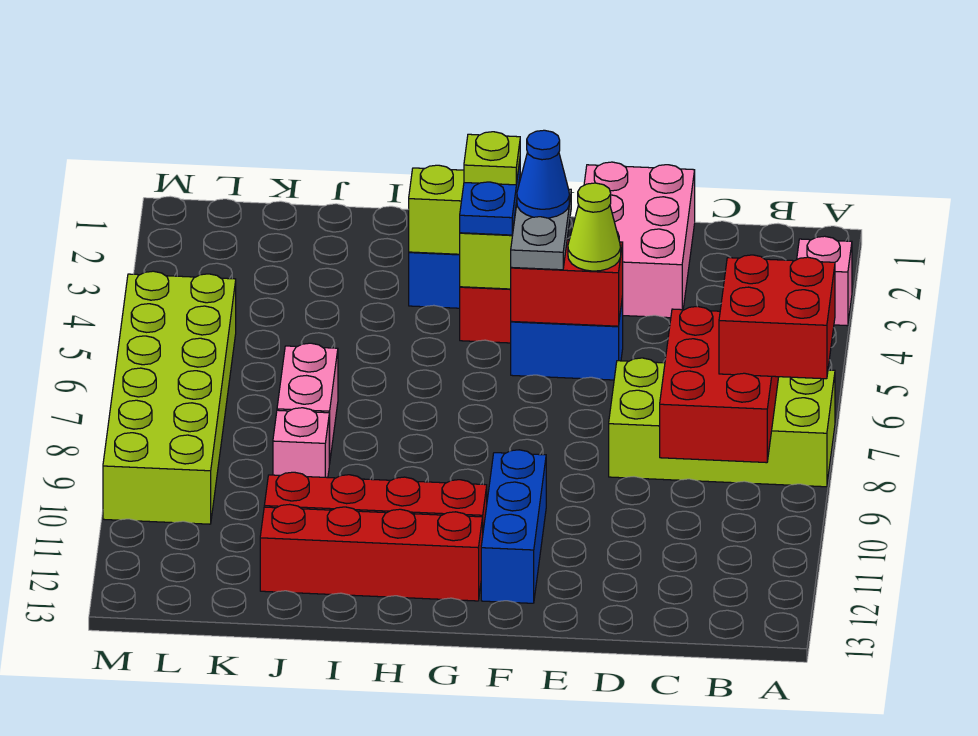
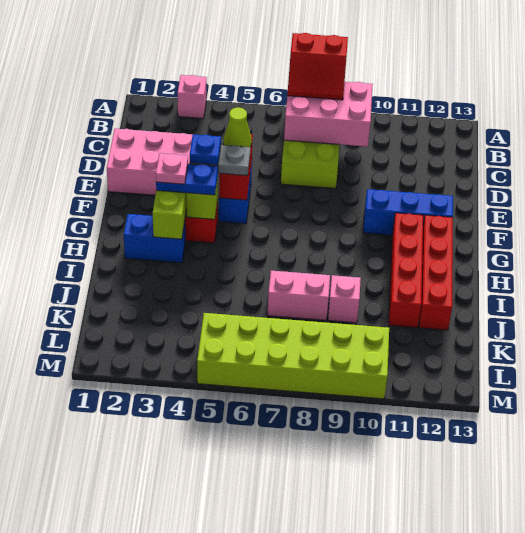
red brick A7:B8 level 3 -> red slope A7:B8 level 3 top A
red brick B7:C9 level 2 -> pink brick B7:C9 level 2
blue cone F4 level 4 -> blue plate F4 level 4
lime plate G3 level 4 -> pink plate G3 level 4

